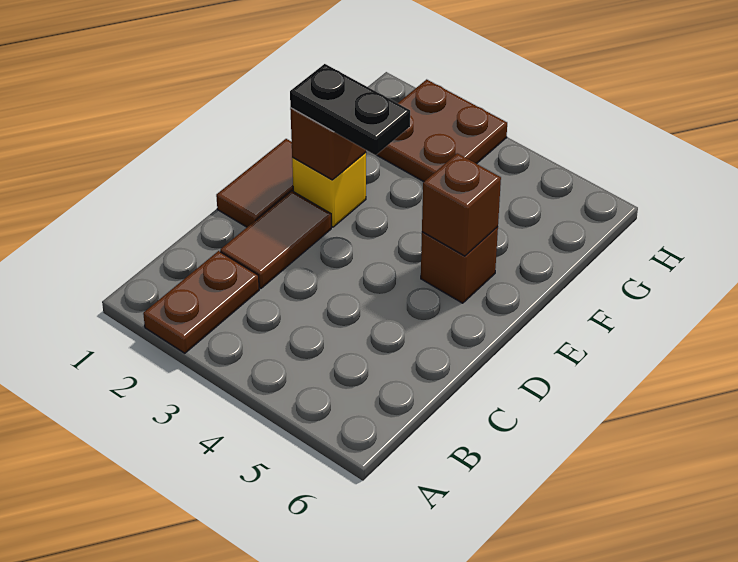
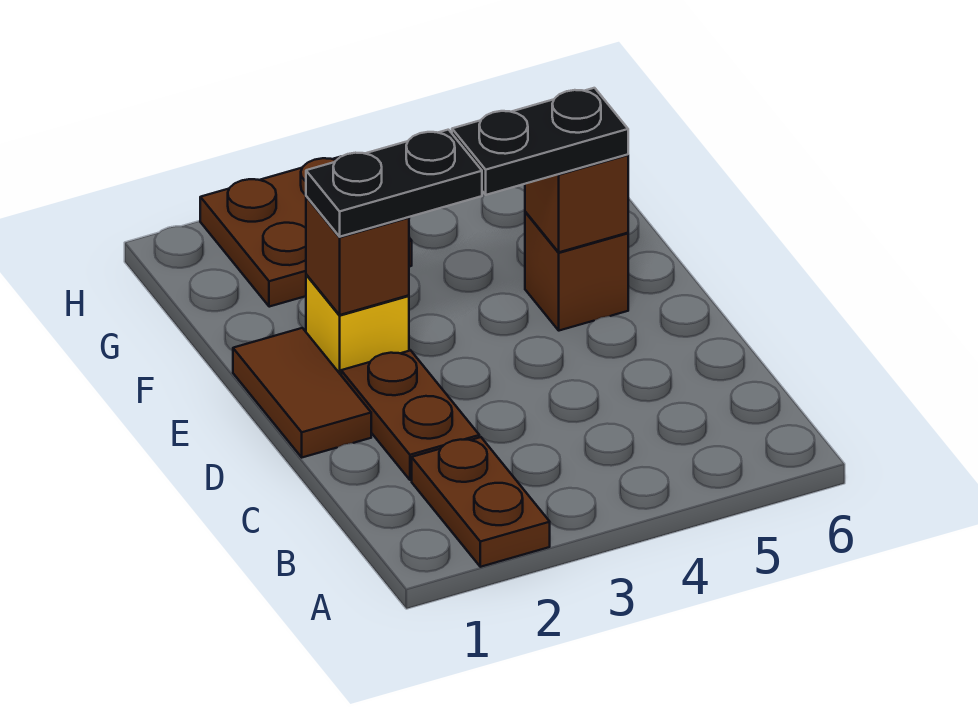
brown tile C2:D2 level 1 -> brown plate C2:D2 level 1
none -> black plate E4:E5 level 3

